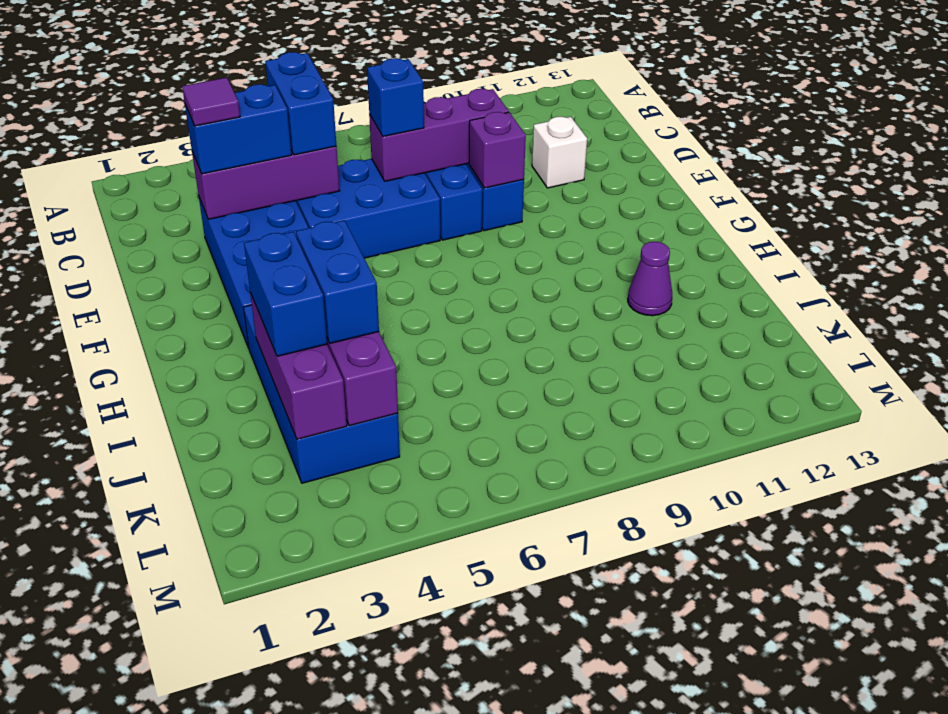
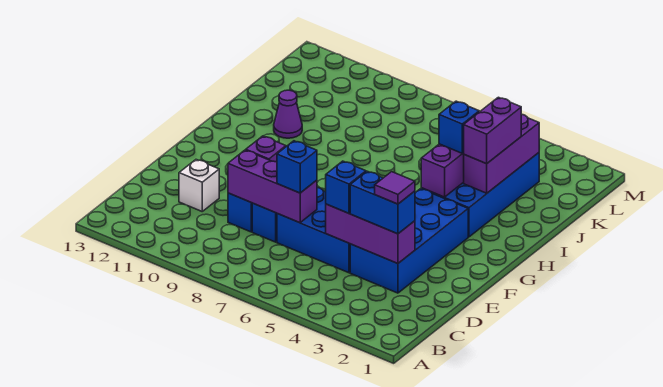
blue brick C5:D5 level 3 -> blue brick D5 level 3
blue brick I3:J3 level 3 -> purple brick I3:J3 level 3
blue brick I4:J4 level 3 -> blue brick I4 level 3

